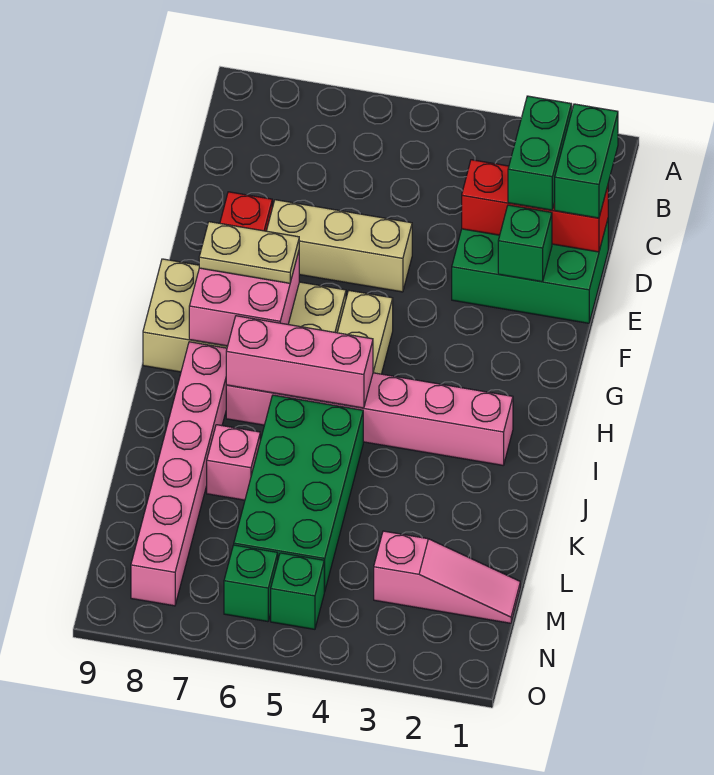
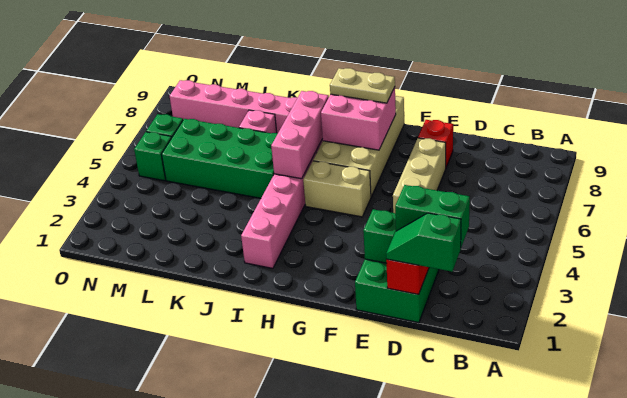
green brick C1:D1 level 3 -> green slope C1:D1 level 3 top C
tan plate G7:G8 level 3 -> tan plate G8:H8 level 3
pink slope M1:M3 level 1 top 3 -> none

